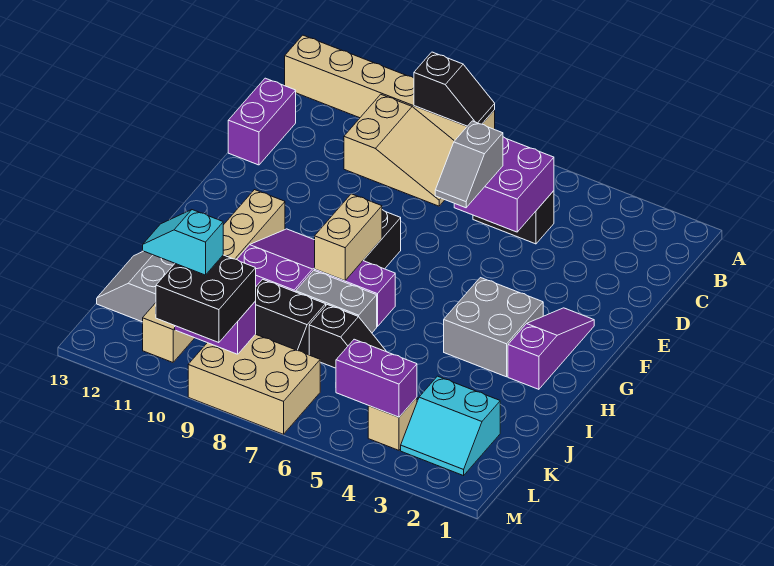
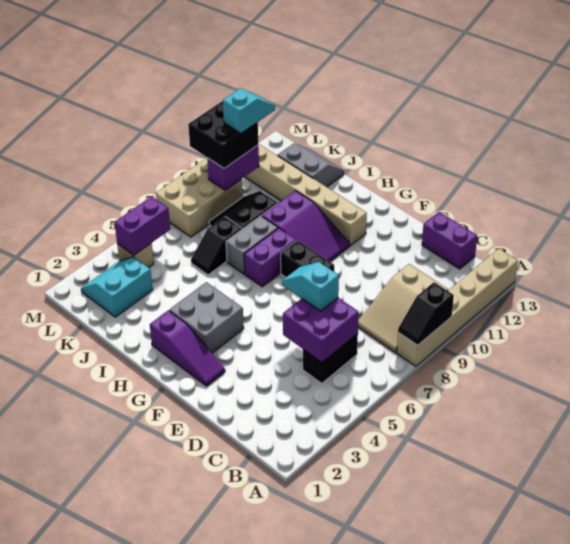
grey slope D6:E6 level 3 top D -> cyan slope D6:E6 level 3 top D
tan brick G8:H8 level 2 -> none

